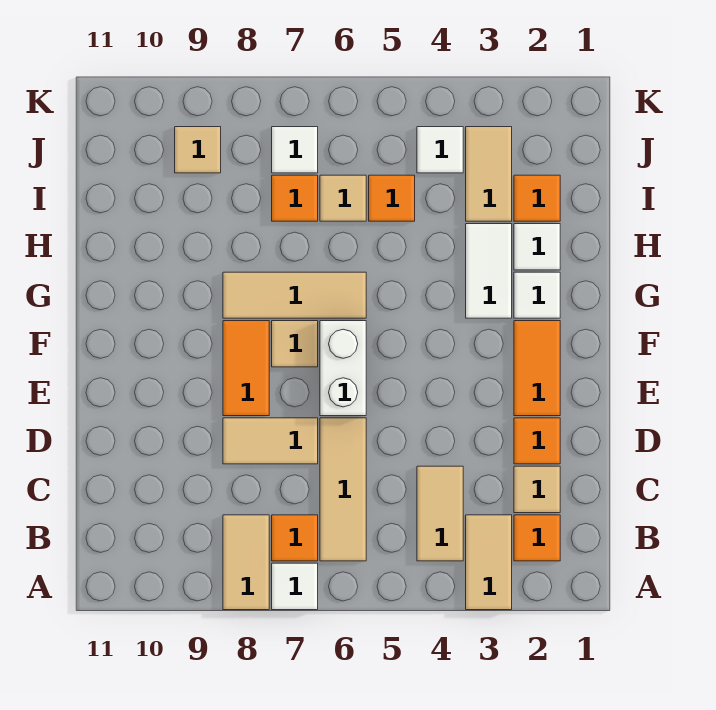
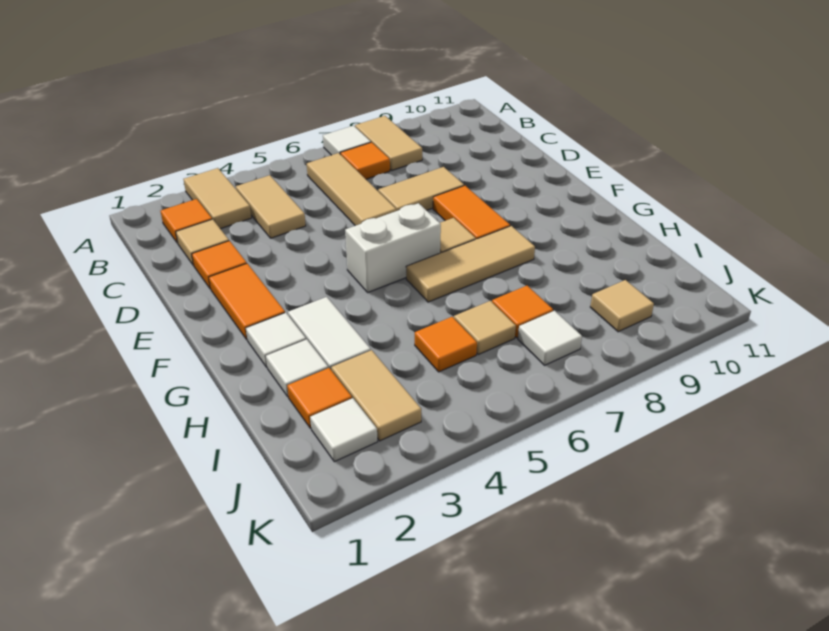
white brick E6:F6 level 1 -> white brick F5:F6 level 1
white tile J4 level 1 -> white tile J2 level 1

